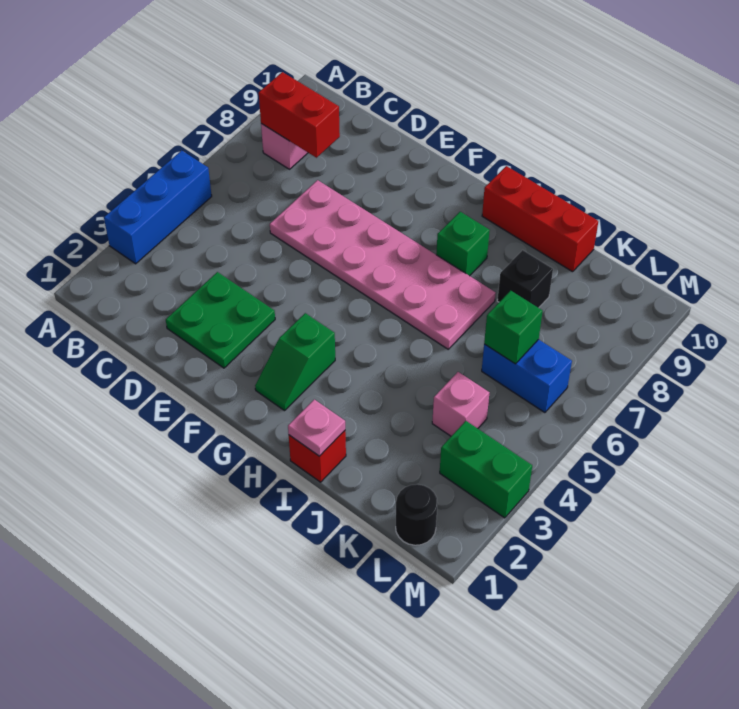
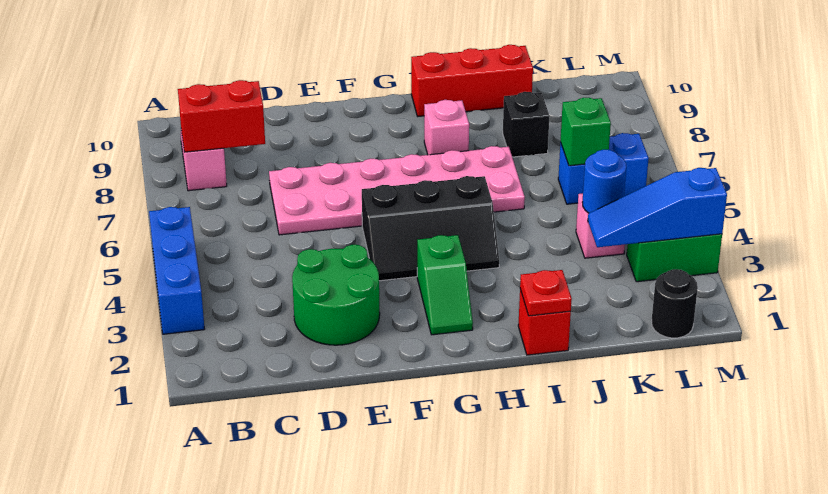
green plate D2:E3 level 1 -> green round brick D2:E3 level 1
none -> black slope F4:H5 level 1 top 5
green brick H8 level 1 -> pink brick H8 level 1
pink plate I1 level 2 -> red plate I1 level 2
none -> blue slope K3:M3 level 2 top M
none -> blue round brick K4 level 2

